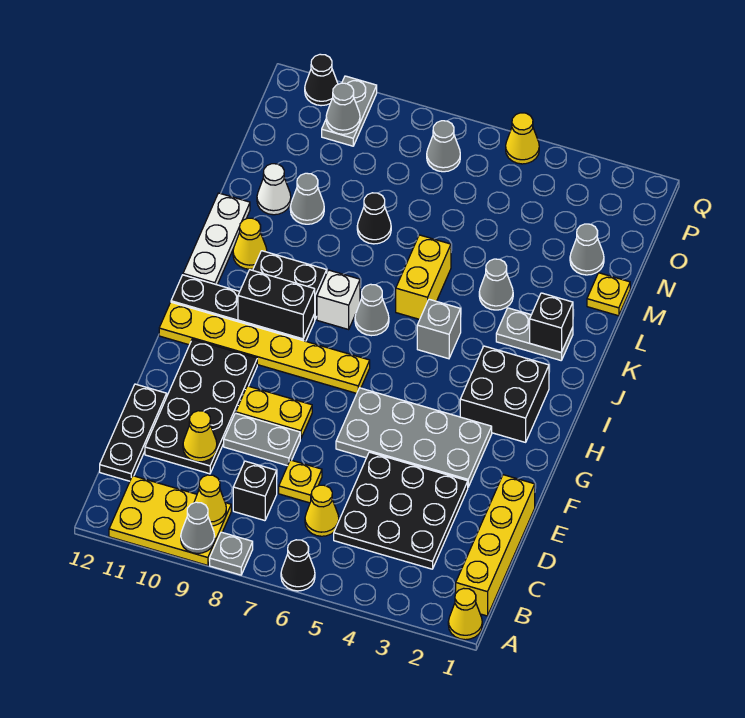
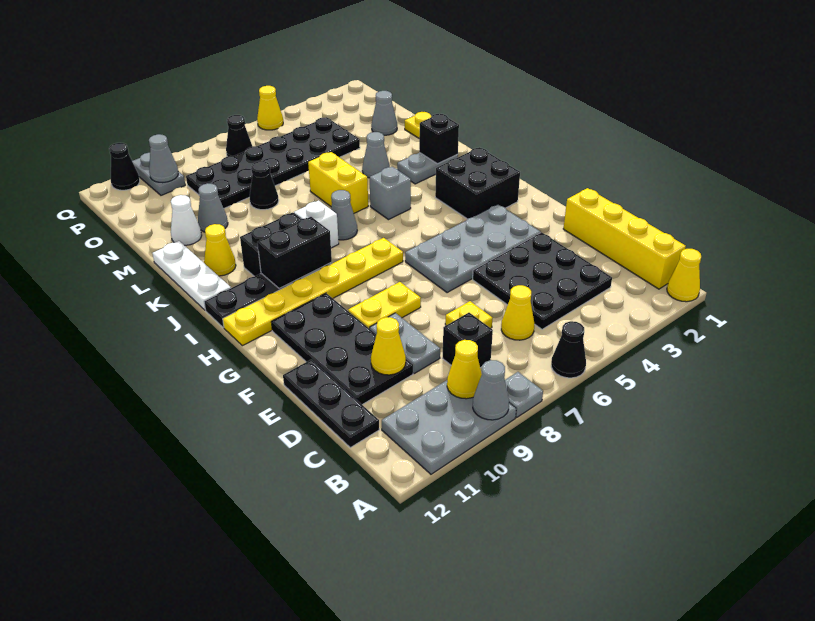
yellow plate A9:B11 level 1 -> grey plate A9:B11 level 1
grey plate E8:E9 level 1 -> grey plate D9:E9 level 1
none -> black plate N4:O9 level 1
grey cone P7 level 1 -> black cone P7 level 1

